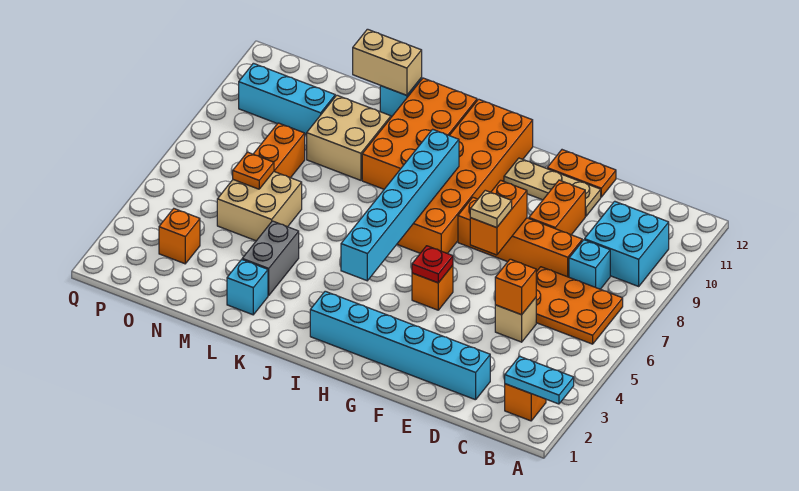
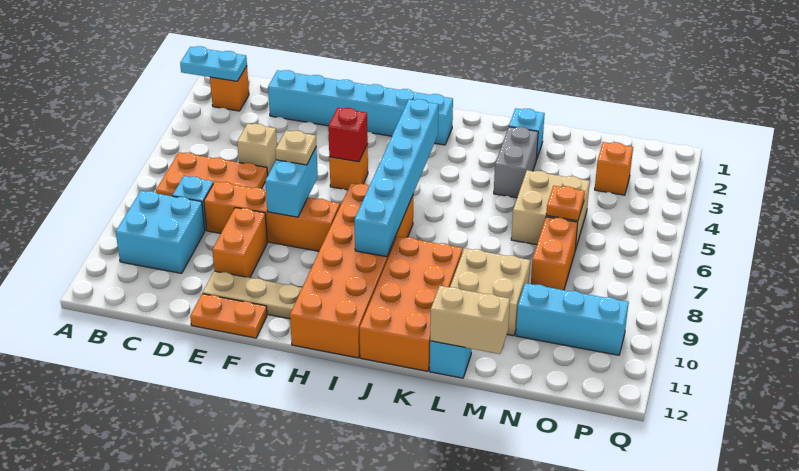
orange brick D5 level 2 -> none
orange brick F7:F8 level 2 -> cyan brick F7:F8 level 2
red plate G5 level 2 -> red brick G5 level 2

